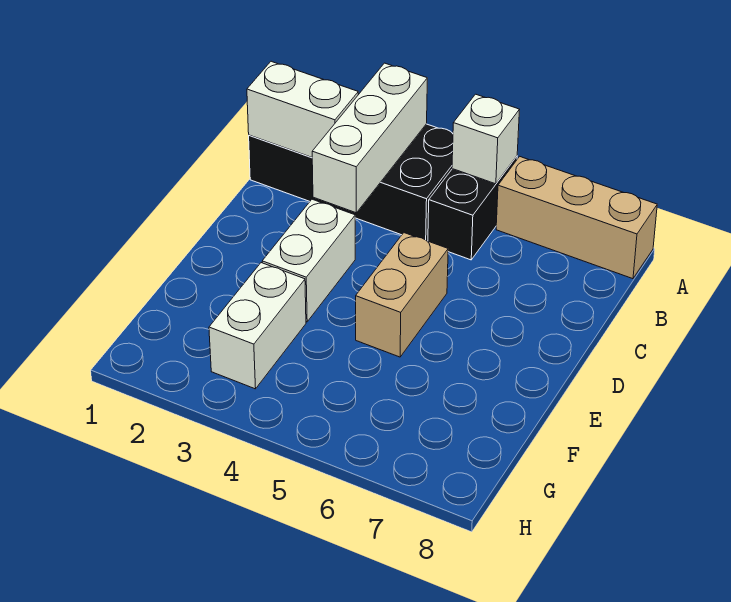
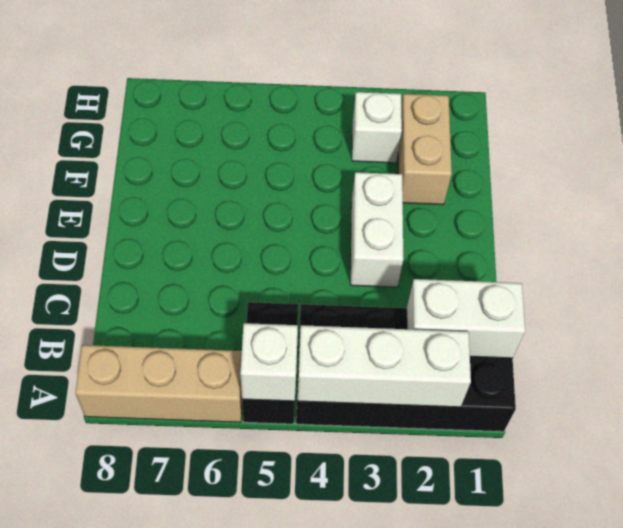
white brick A3:C3 level 2 -> white brick A2:A4 level 2
tan brick D5:E5 level 1 -> tan brick F2:G2 level 1
white brick F3:G3 level 1 -> white brick G3 level 1

